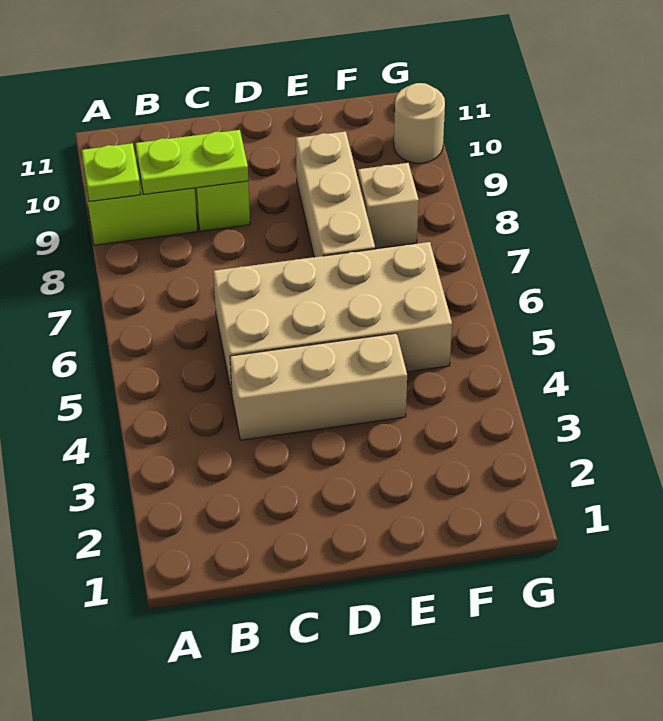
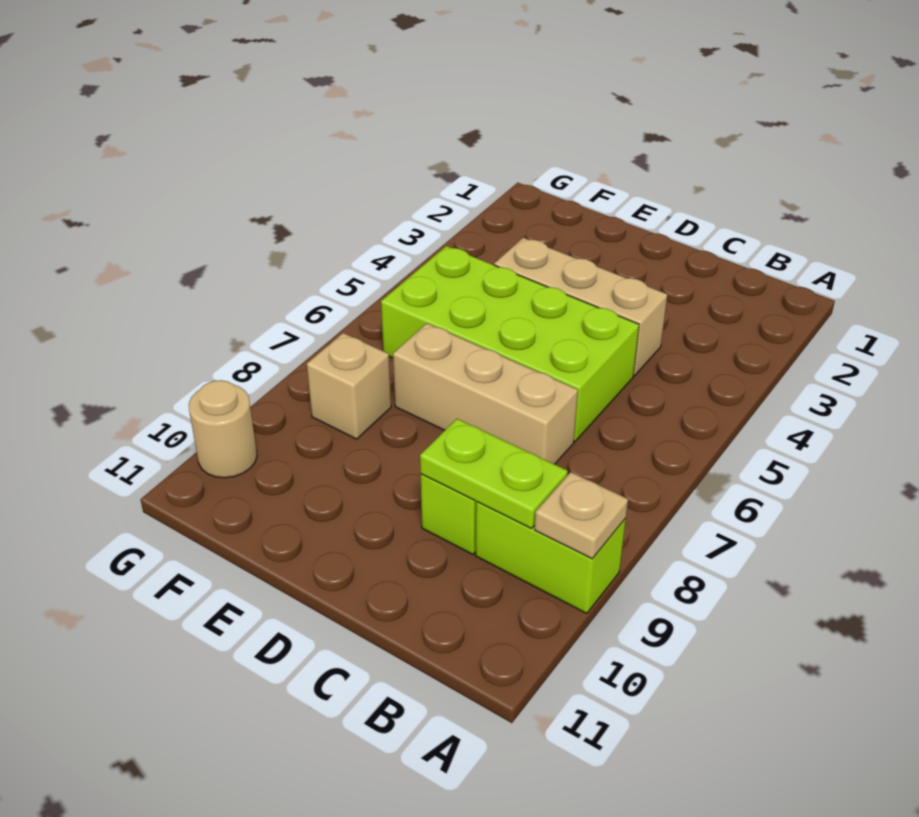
lime plate A9 level 2 -> tan plate A9 level 2
tan brick C5:F6 level 1 -> lime brick C5:F6 level 1
tan brick E7:E9 level 1 -> tan brick C7:E7 level 1

